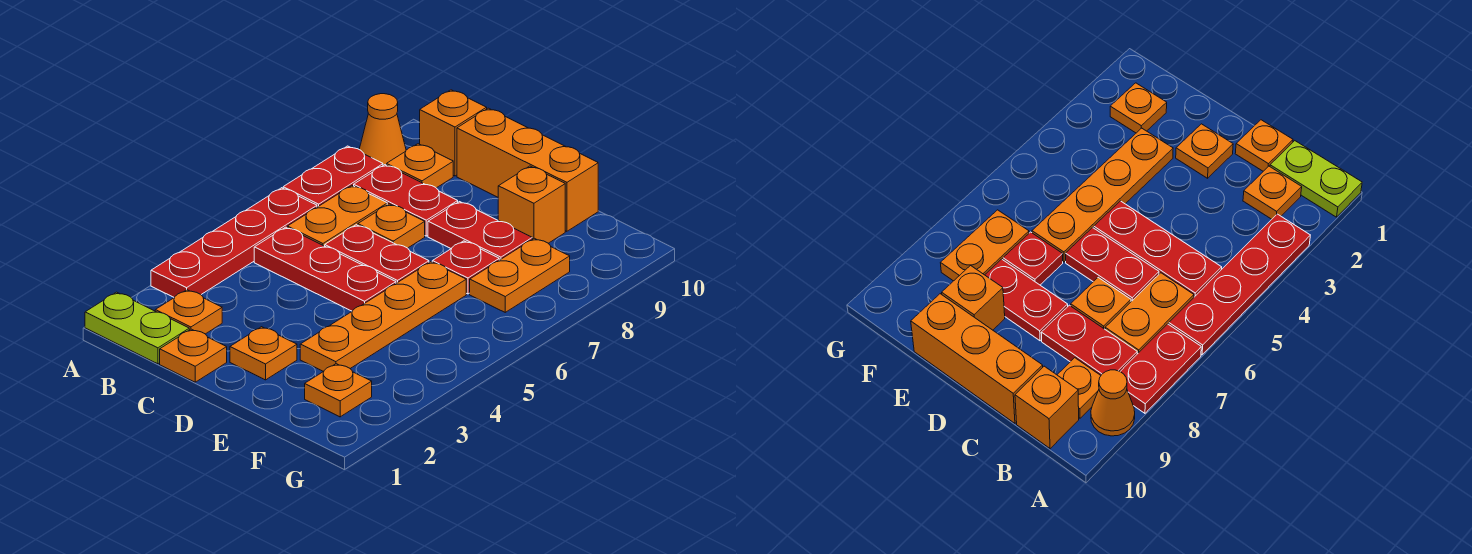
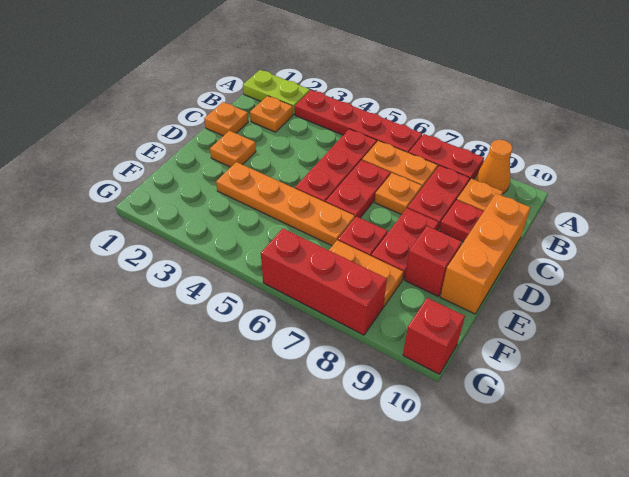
lime plate A1:B1 level 1 -> lime plate A1:A2 level 1
orange brick B10 level 1 -> none
none -> red plate C9 level 1
orange brick E9 level 1 -> red brick E9 level 1
orange plate F2 level 1 -> none
none -> red brick G6:G8 level 1
none -> red brick G10 level 1

